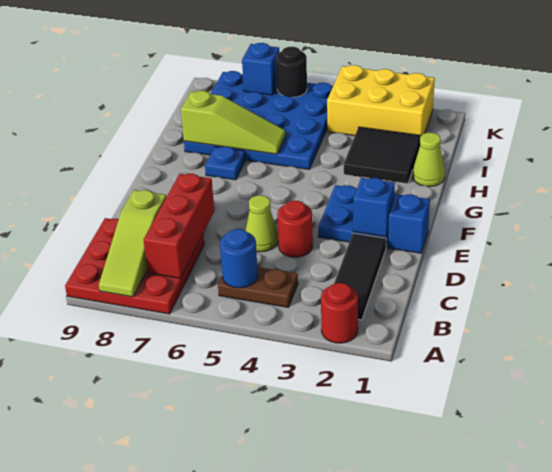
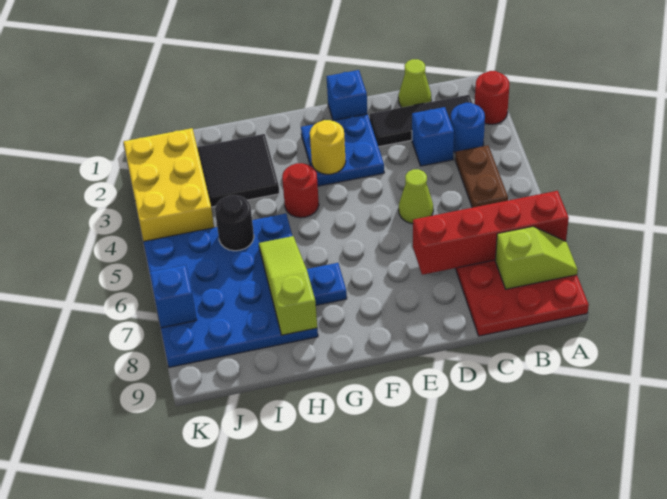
lime slope A8:C8 level 2 top C -> lime slope A8:B8 level 2 top B
blue round brick B5 level 2 -> blue round brick B3 level 1
red brick B7:D7 level 2 -> red brick A7:D7 level 2
red round brick D4 level 1 -> red round brick G4 level 1
blue brick E2 level 2 -> blue brick C3 level 1
none -> yellow round brick F3 level 2
lime cone H1 level 1 -> lime cone C1 level 1
black round brick K6 level 2 -> black round brick I5 level 2

